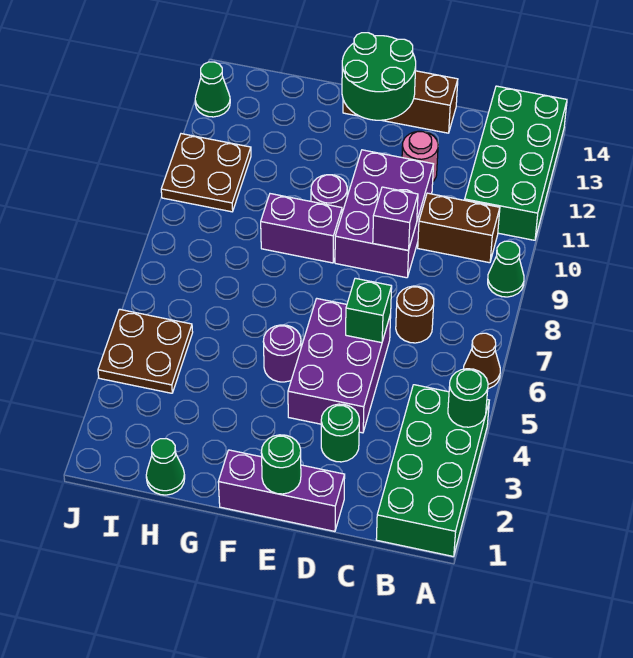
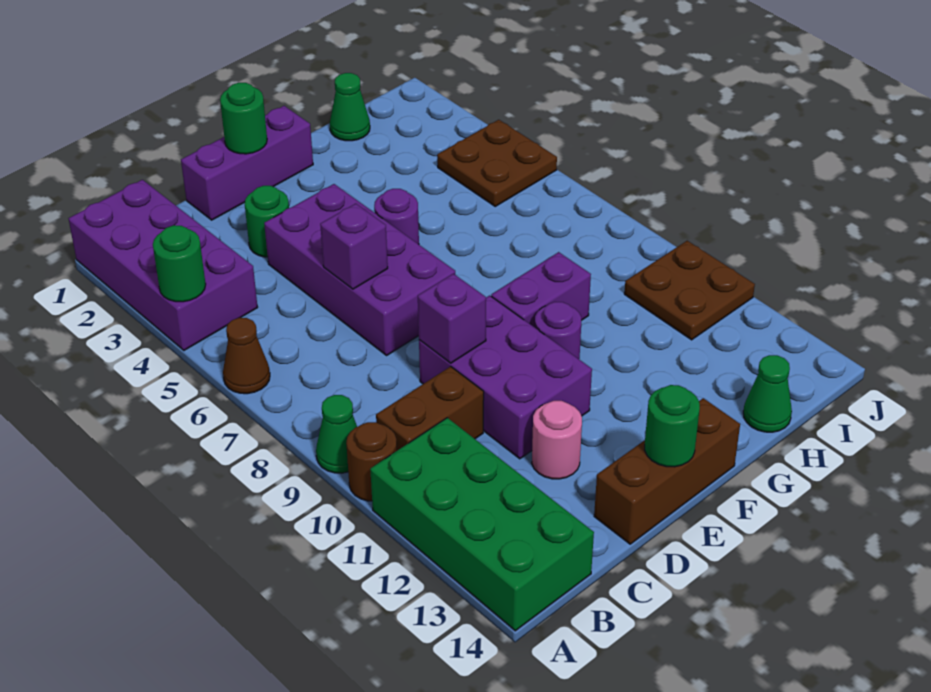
green brick A1:B4 level 1 -> purple brick A1:B4 level 1
brown round brick C7 level 1 -> brown round brick A10 level 1
purple brick D4:E6 level 1 -> purple brick D4:E7 level 1
green brick D6 level 2 -> purple brick D6 level 2
green round brick E13:F14 level 2 -> green round brick E14 level 2
green cone J13 level 1 -> green cone H14 level 1

